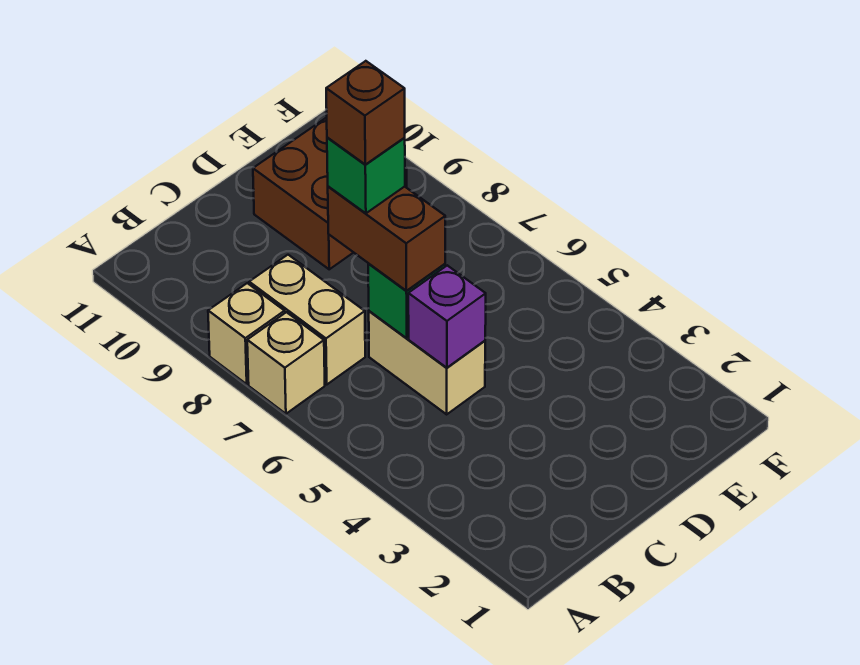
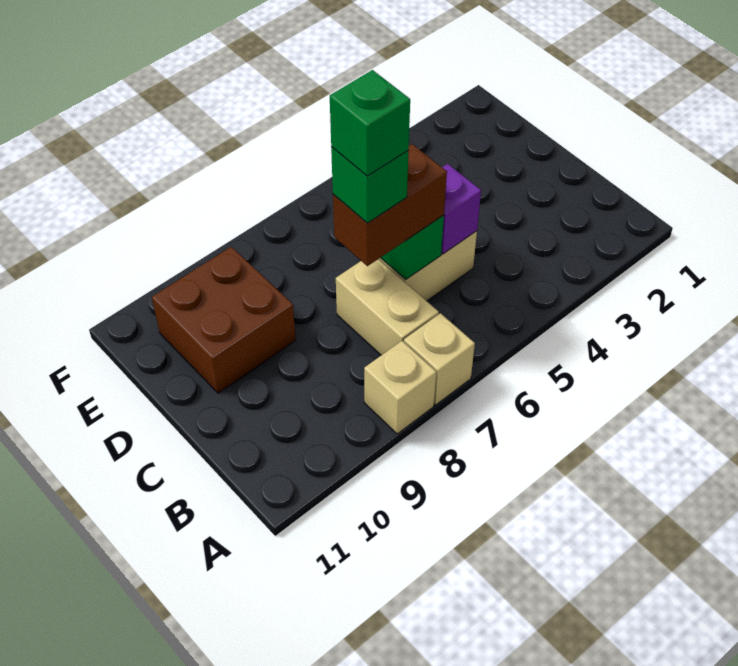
tan brick B7:B8 level 1 -> tan brick B7:C7 level 1
brown brick C7 level 5 -> green brick C7 level 5

